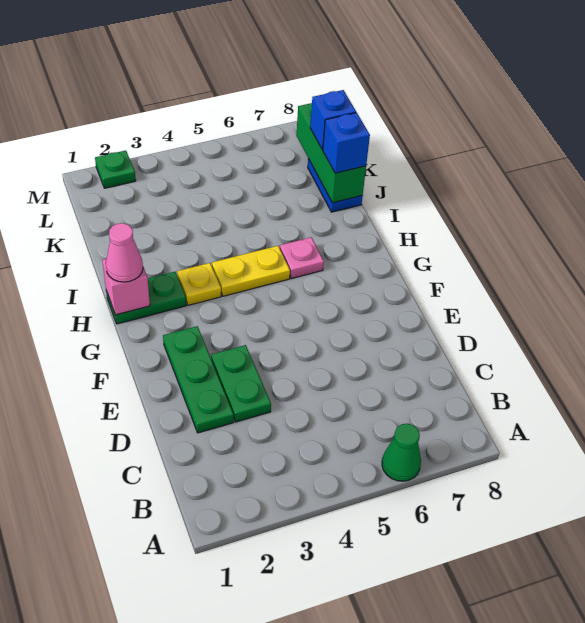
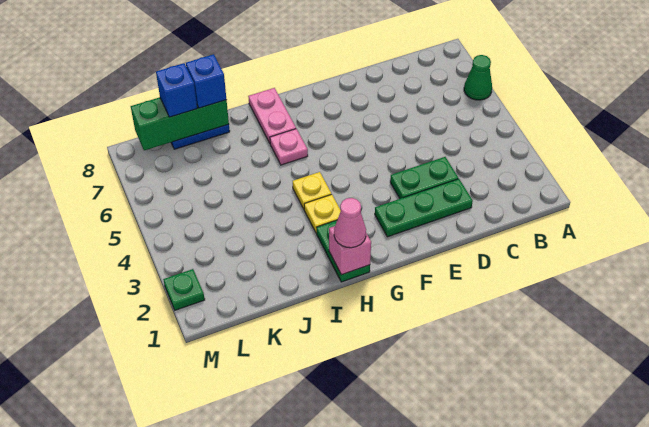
yellow plate H4:H5 level 1 -> yellow plate H4 level 1
none -> pink plate H7:H8 level 1

